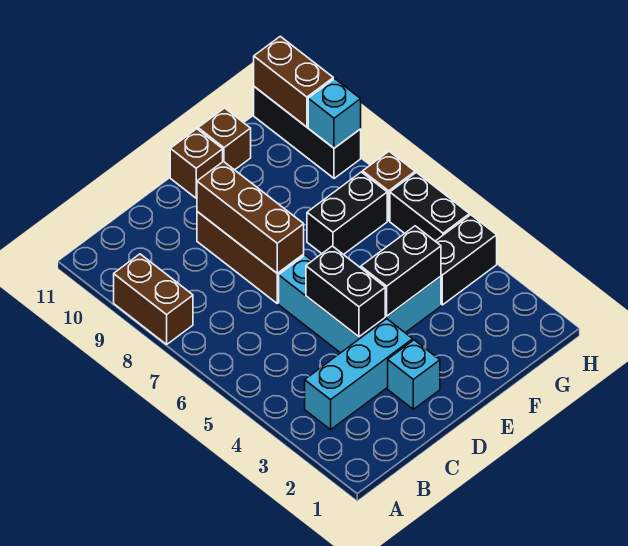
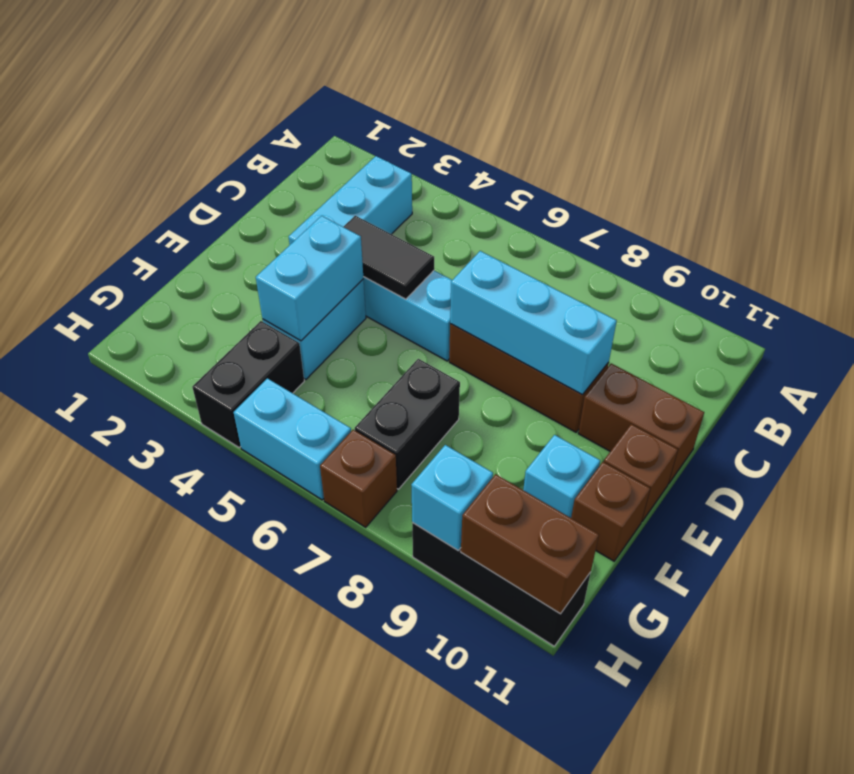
brown brick A8:A9 level 1 -> brown brick D10:D11 level 1
cyan brick D2 level 1 -> cyan brick F10 level 1
black brick D4:D5 level 2 -> black tile D4:D5 level 2
brown brick D7:D9 level 2 -> cyan brick D7:D9 level 2
black brick E4:F4 level 2 -> cyan brick E4:F4 level 2
black brick H5:H6 level 1 -> cyan brick H5:H6 level 1

